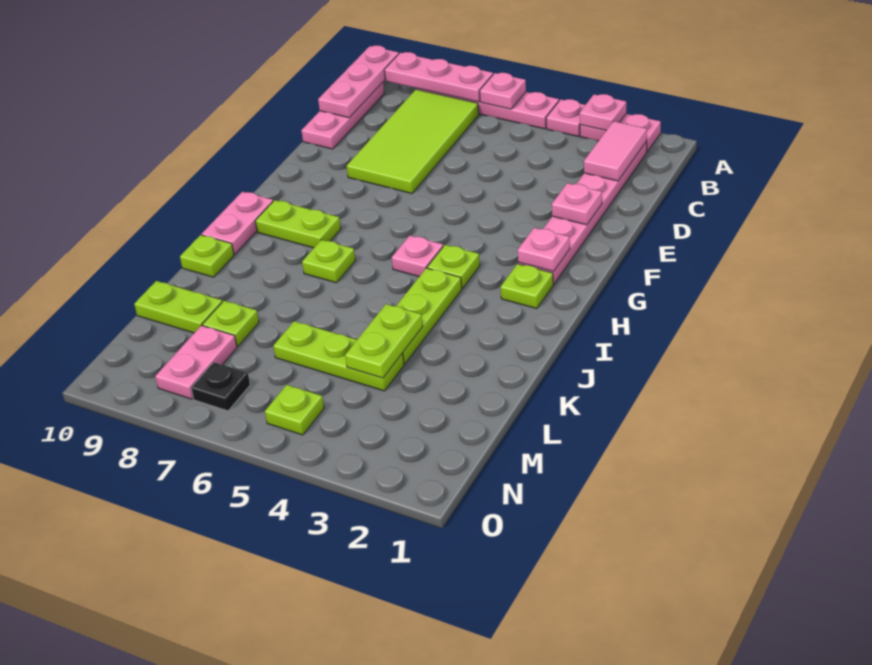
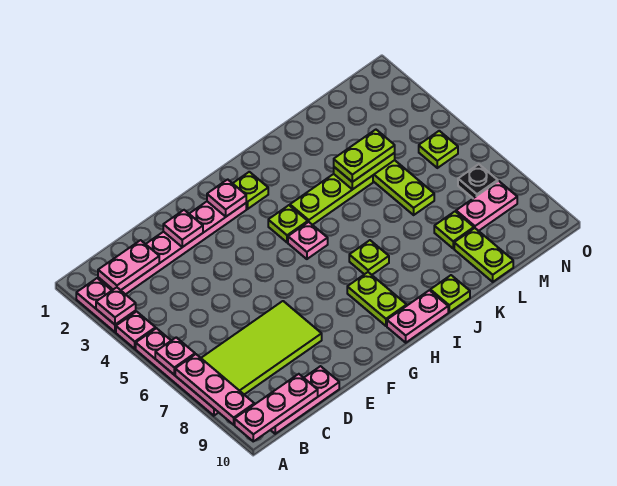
pink tile B2:C2 level 2 -> pink plate B2:C2 level 2
none -> lime plate K4:L4 level 3

